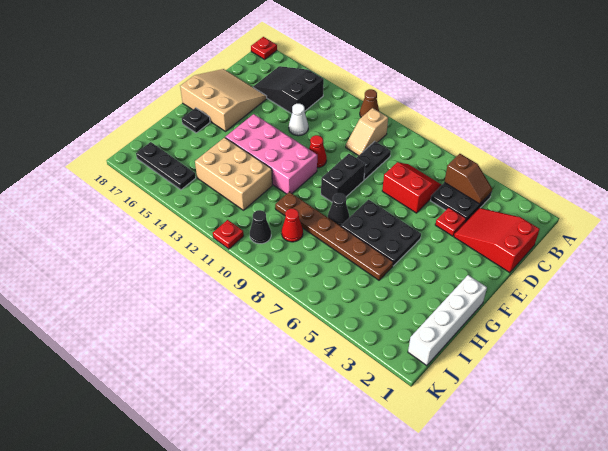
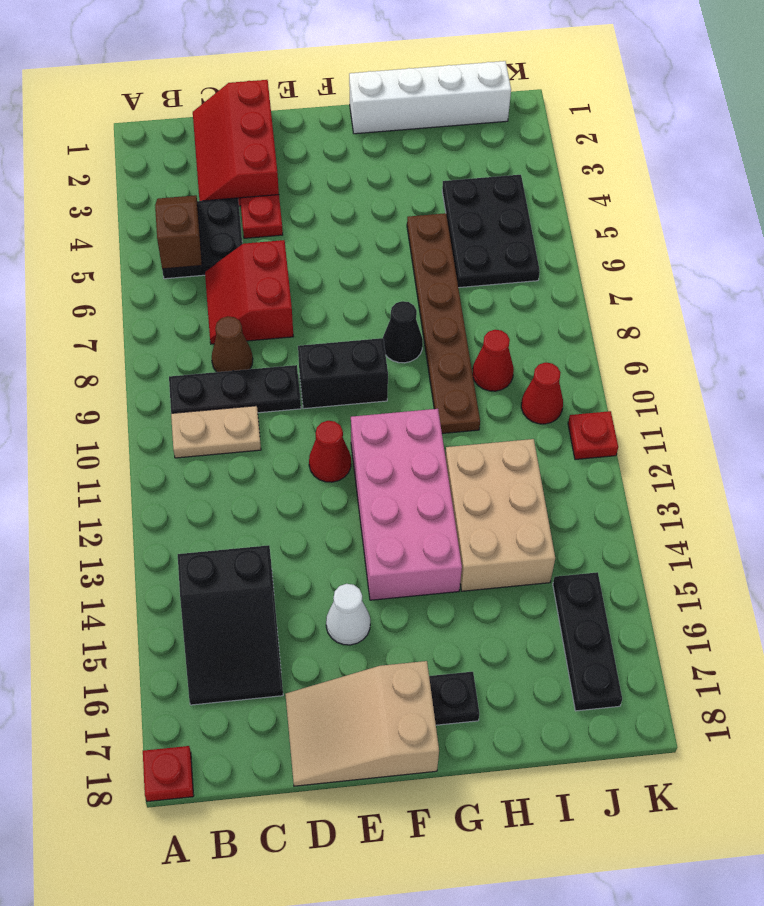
brown cone A11 level 1 -> brown cone C8 level 1
tan slope B10:C10 level 1 top B -> tan plate B10:C10 level 1
red slope C1:D3 level 1 top 1 -> red slope C1:D3 level 1 top D
black plate C9:D9 level 1 -> black plate B9:D9 level 1
white cone D13 level 1 -> white cone E15 level 1
tan slope D16:F18 level 1 top F -> tan slope D17:F18 level 1 top F
black plate F5:G7 level 1 -> black plate I4:J6 level 1
black cone J10 level 1 -> red cone J10 level 1

